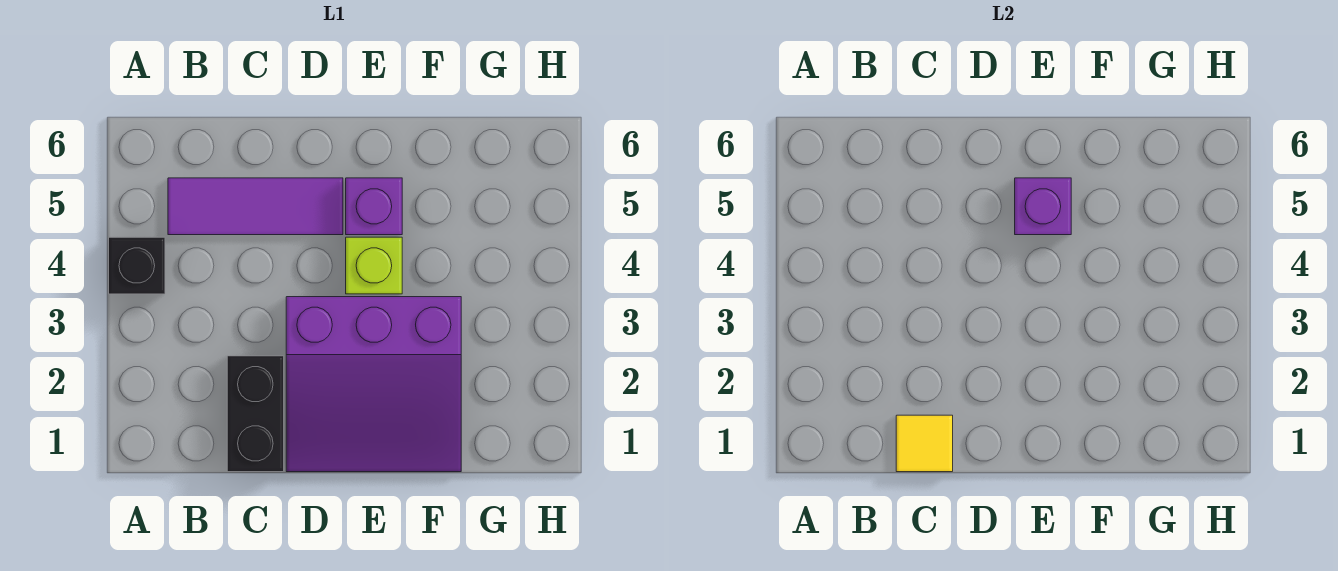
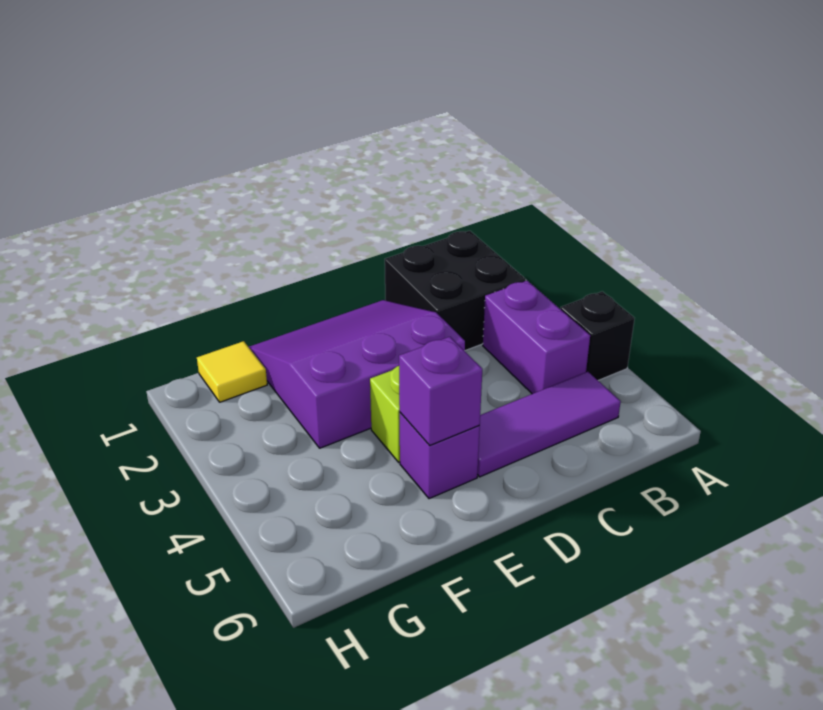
none -> purple brick B3:B4 level 1
black brick C1:C2 level 1 -> black brick B1:C2 level 1
yellow tile C1 level 2 -> yellow tile G1 level 1

